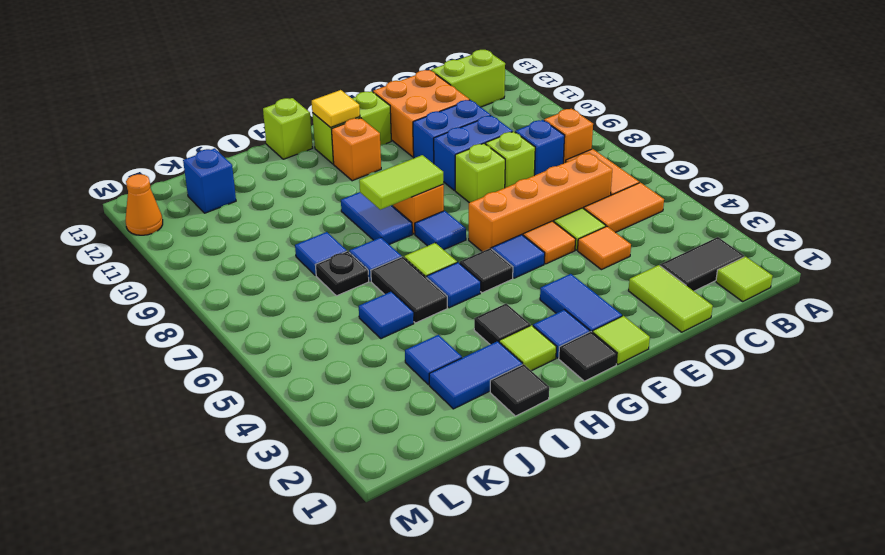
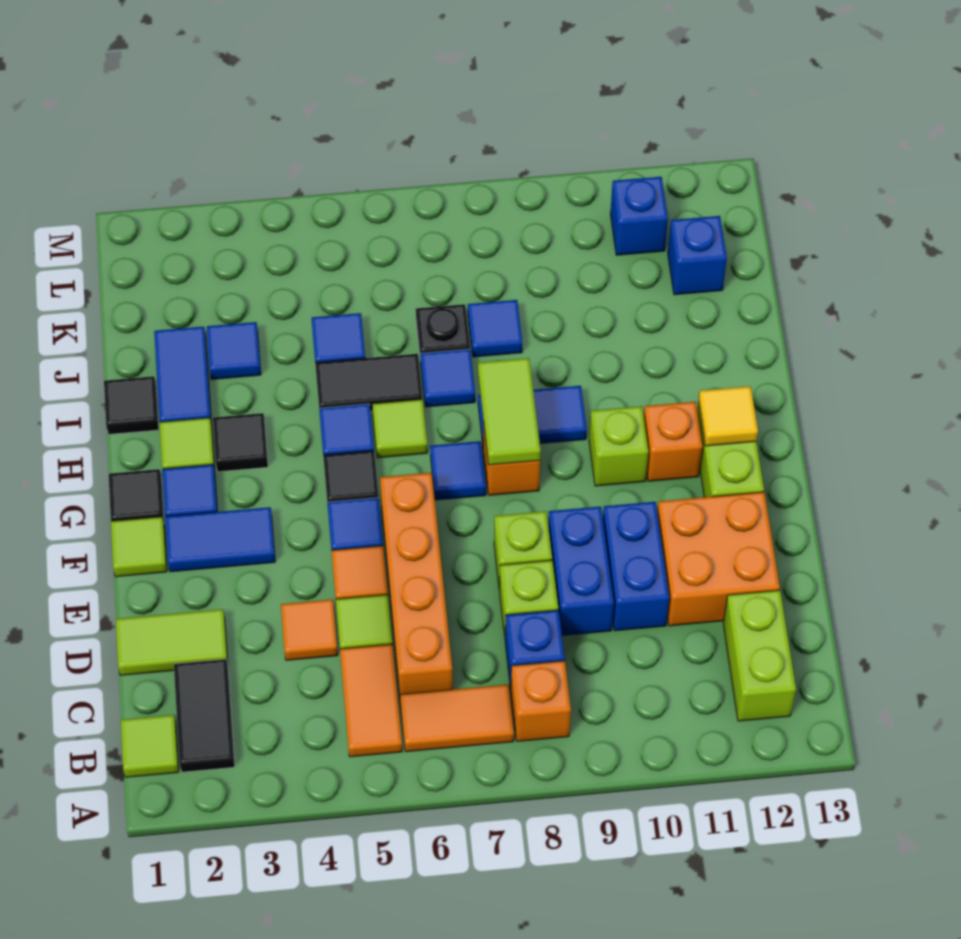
lime brick H13 level 1 -> lime brick G10 level 1
none -> blue brick L11 level 1
orange cone M12 level 1 -> none

